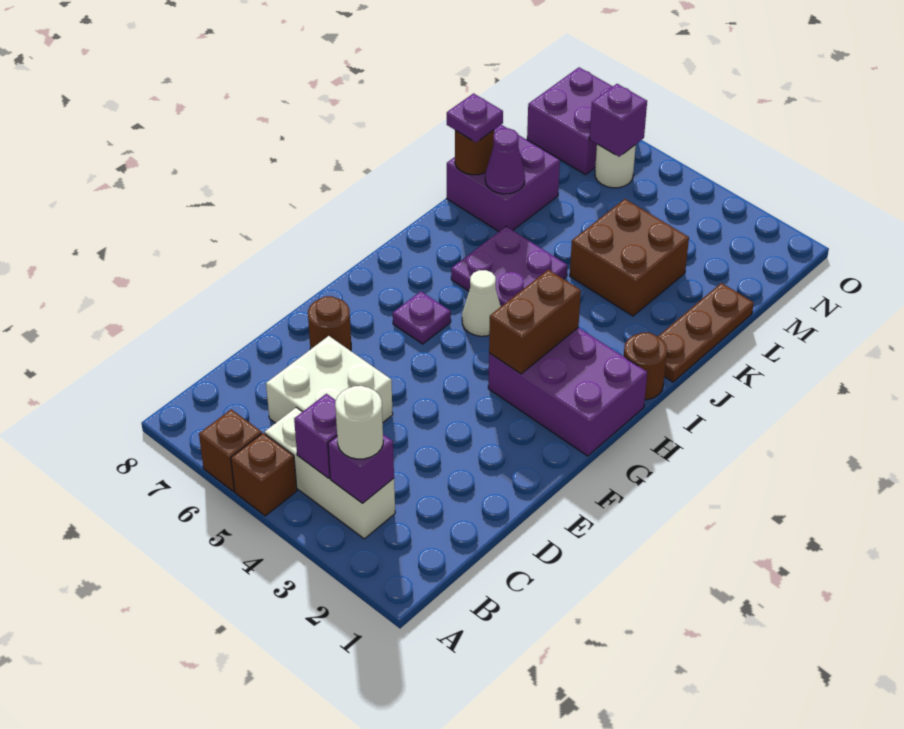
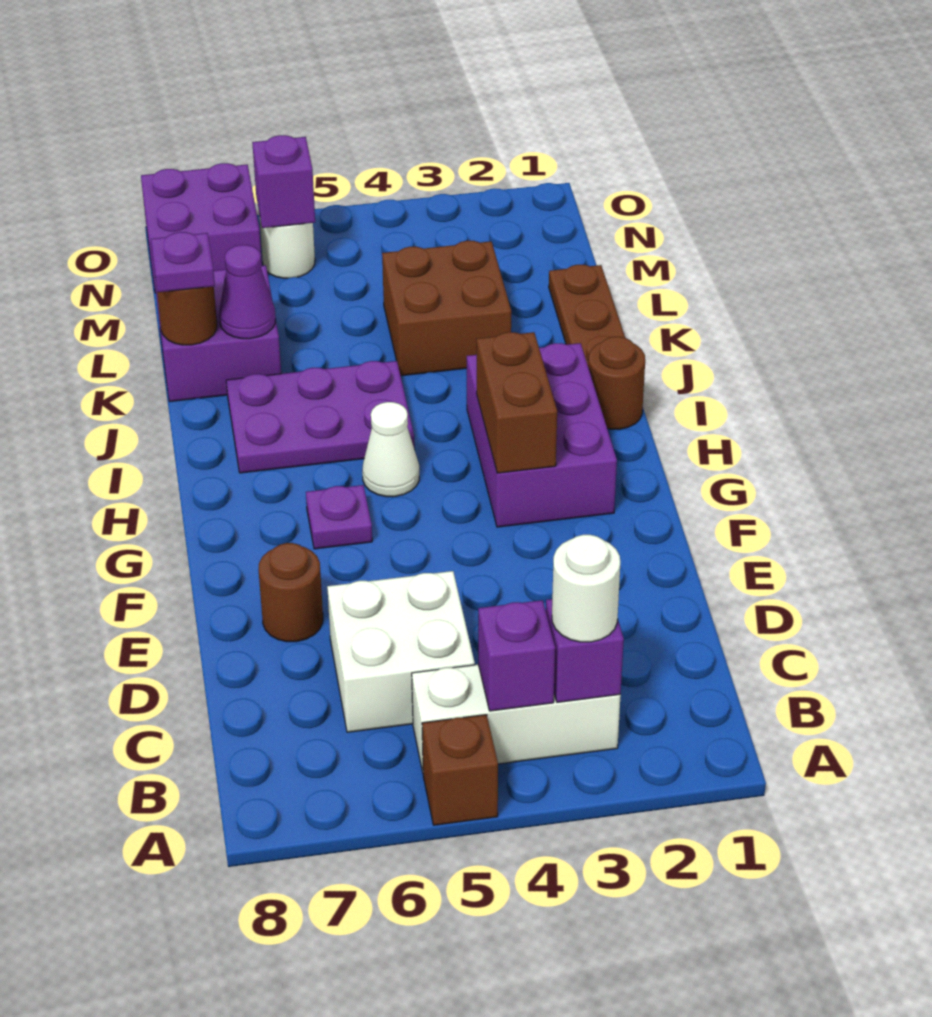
brown brick A6 level 1 -> none
purple brick G1:H3 level 1 -> purple brick G2:I3 level 1
purple plate I5:J6 level 1 -> purple plate I5:J7 level 1

